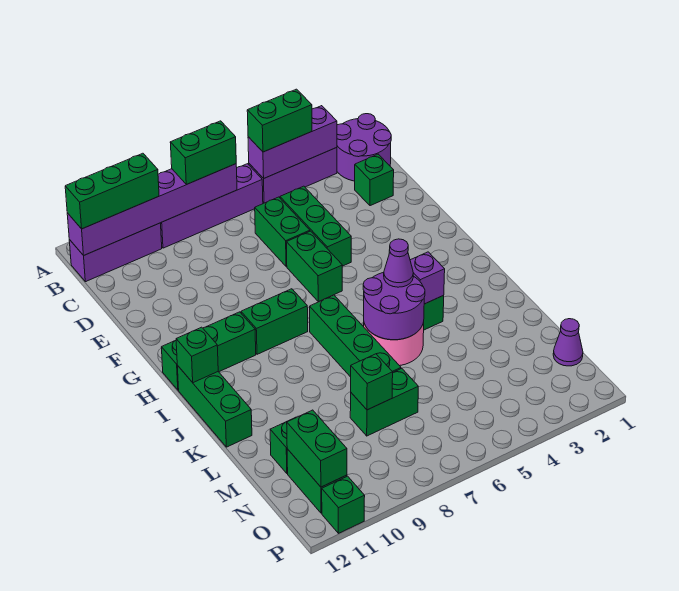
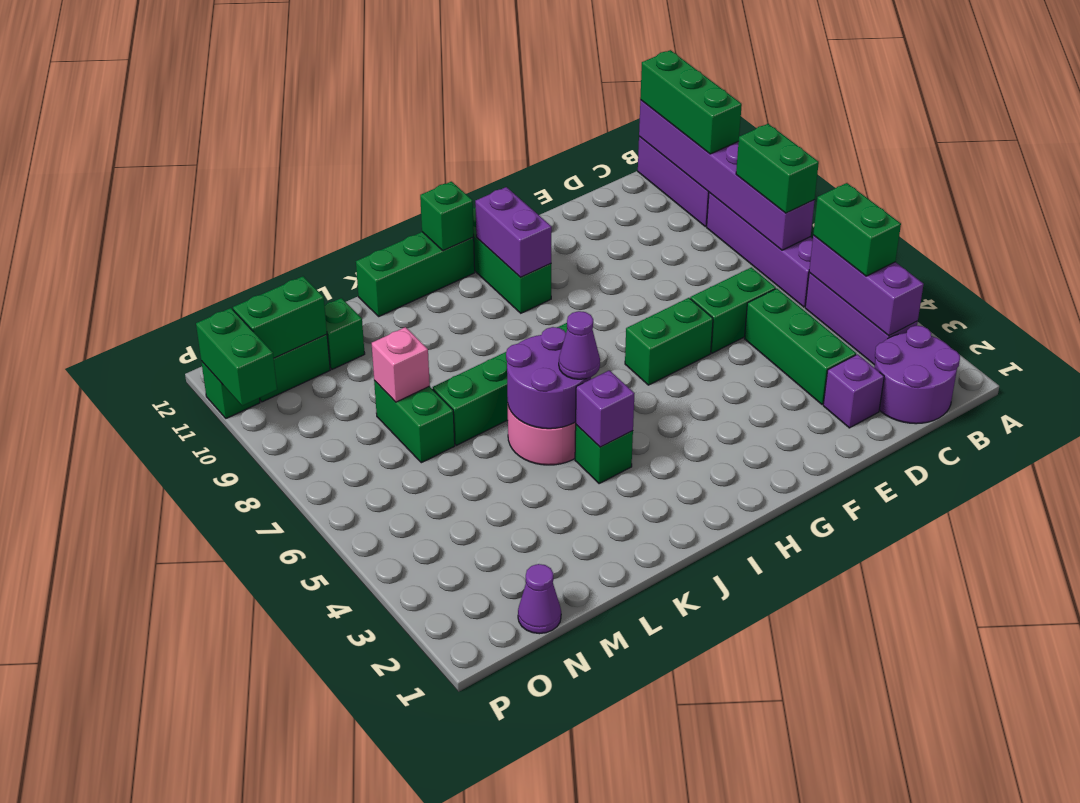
green brick D2 level 1 -> purple brick D2 level 1
green brick D5:F5 level 1 -> green brick D3:D5 level 1
green brick H8:H9 level 1 -> green brick P10:P11 level 2
none -> purple brick H10:H11 level 2
green brick M8 level 2 -> pink brick M8 level 2

